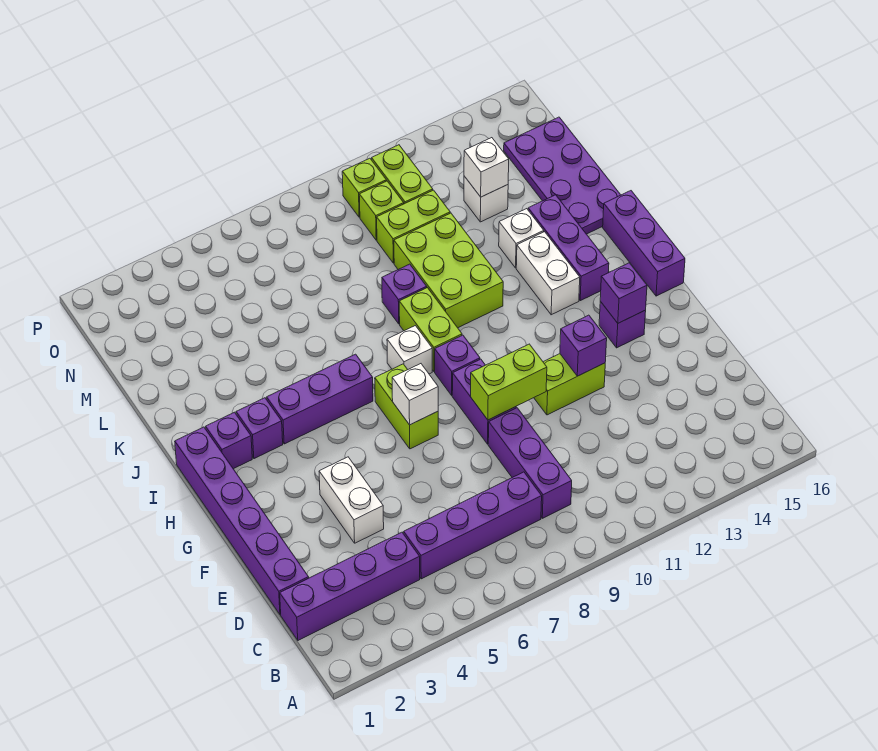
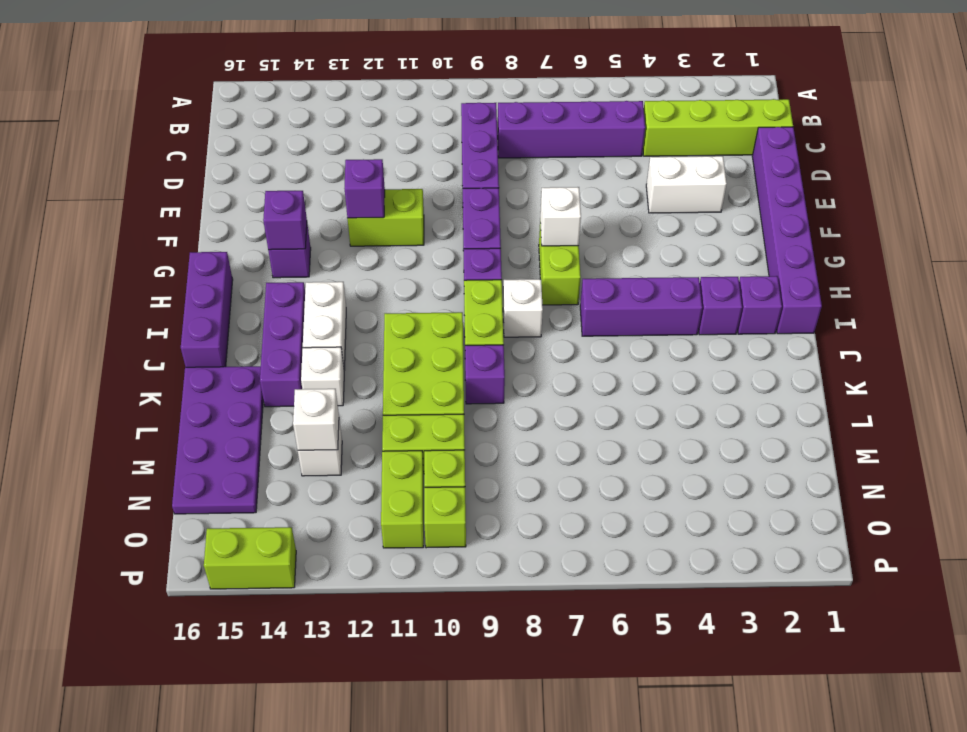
purple brick C1:C4 level 1 -> lime brick C1:C4 level 1
white brick E4:F4 level 1 -> white brick E3:E4 level 1
lime brick F9:F10 level 2 -> lime brick P14:P15 level 1

